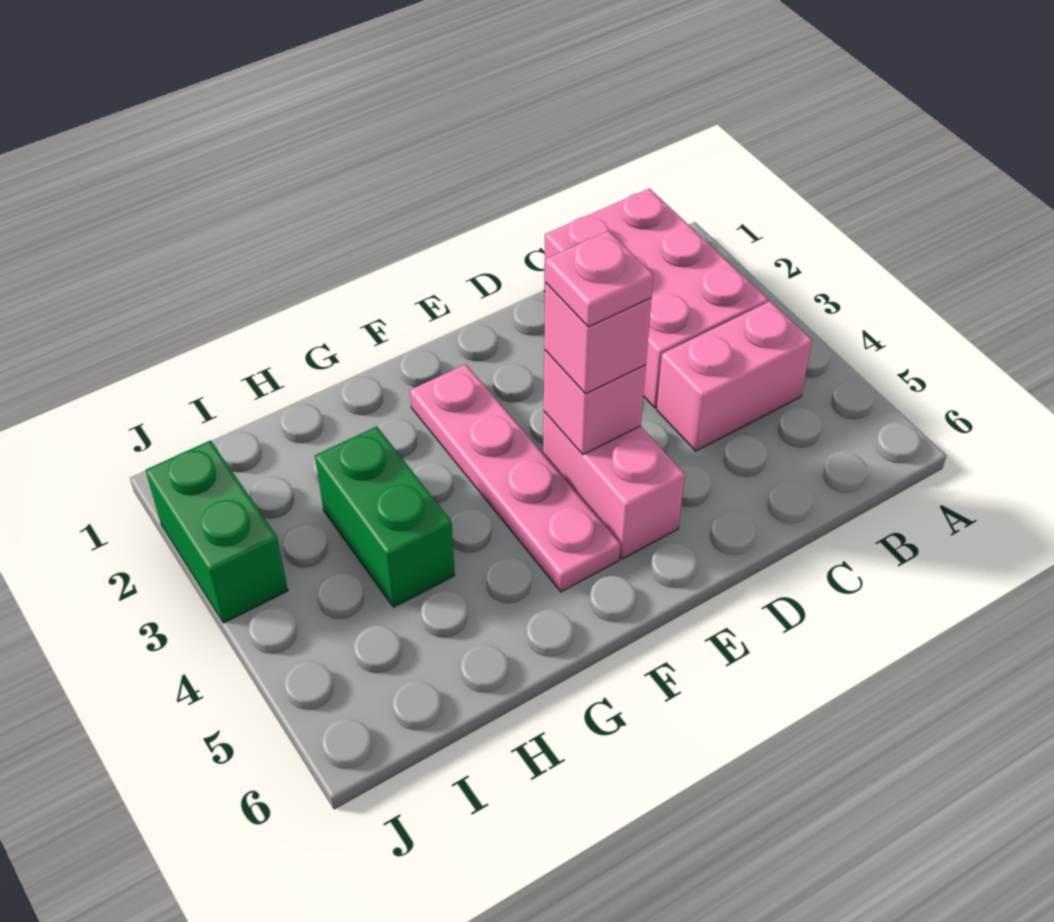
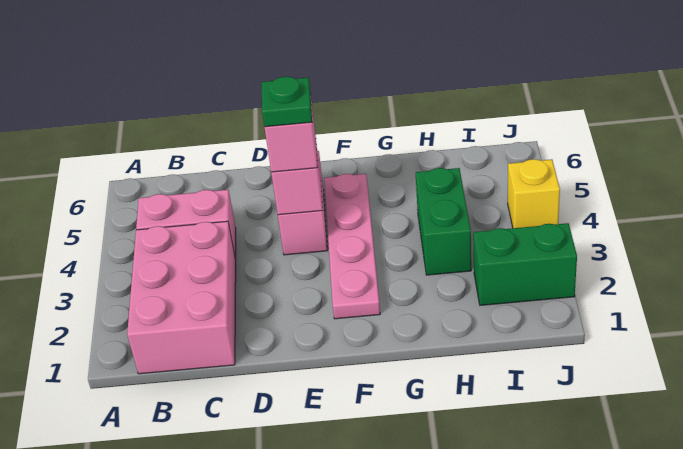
pink plate E4 level 4 -> green plate E4 level 4
green brick J2:J3 level 1 -> green brick I2:J2 level 1
none -> yellow brick J4 level 1

